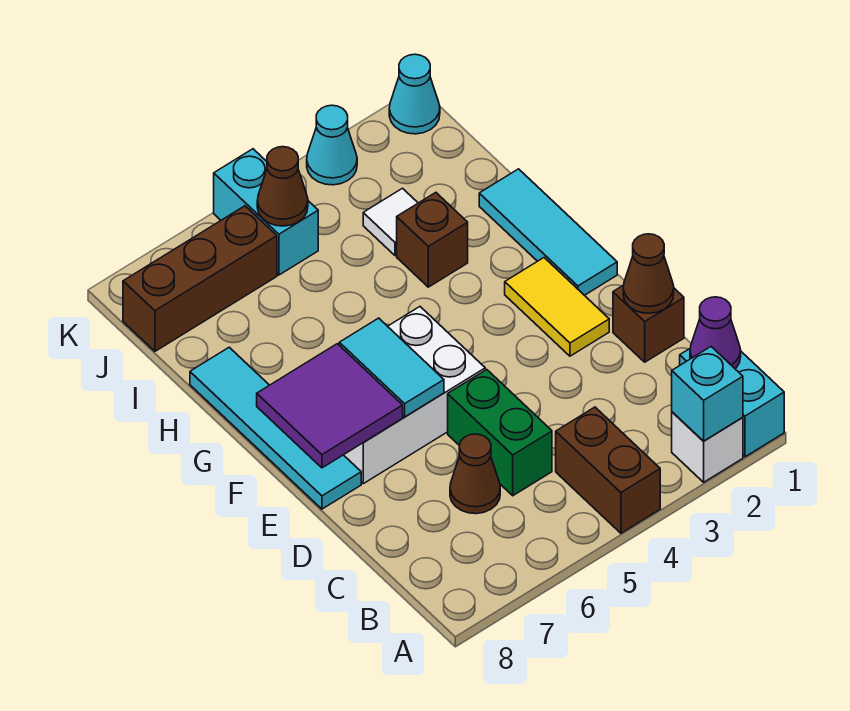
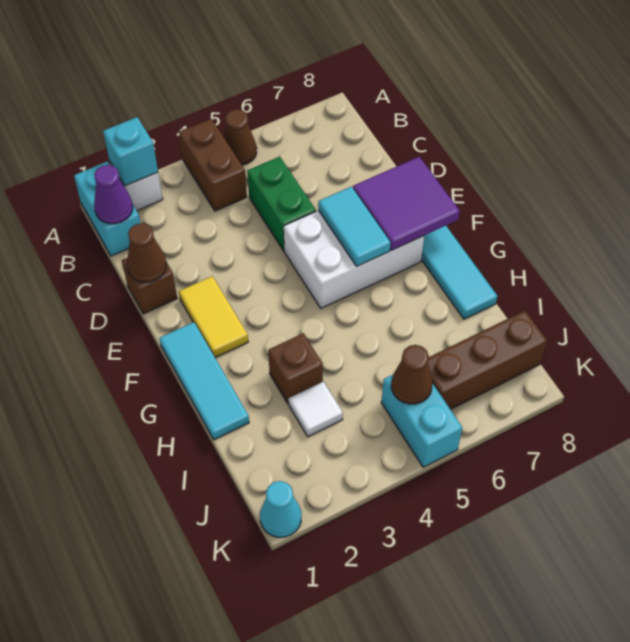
brown cone C6 level 1 -> brown cone A5 level 1
cyan cone K3 level 1 -> none

